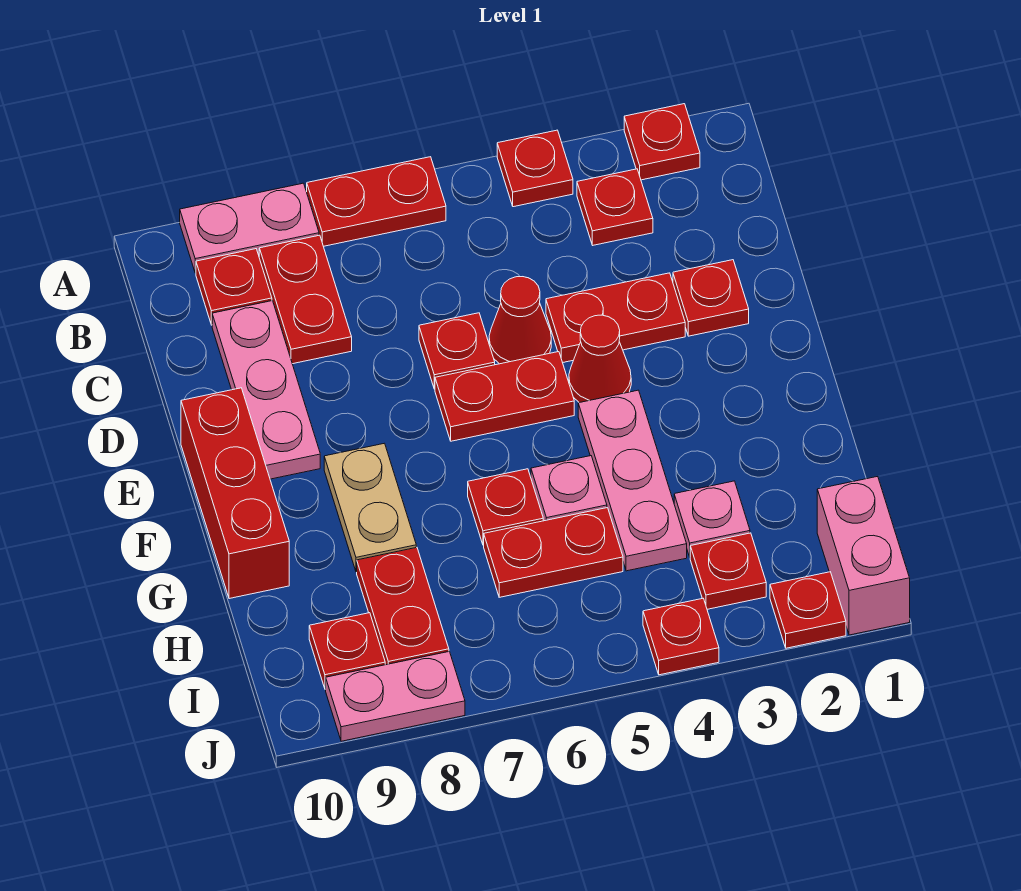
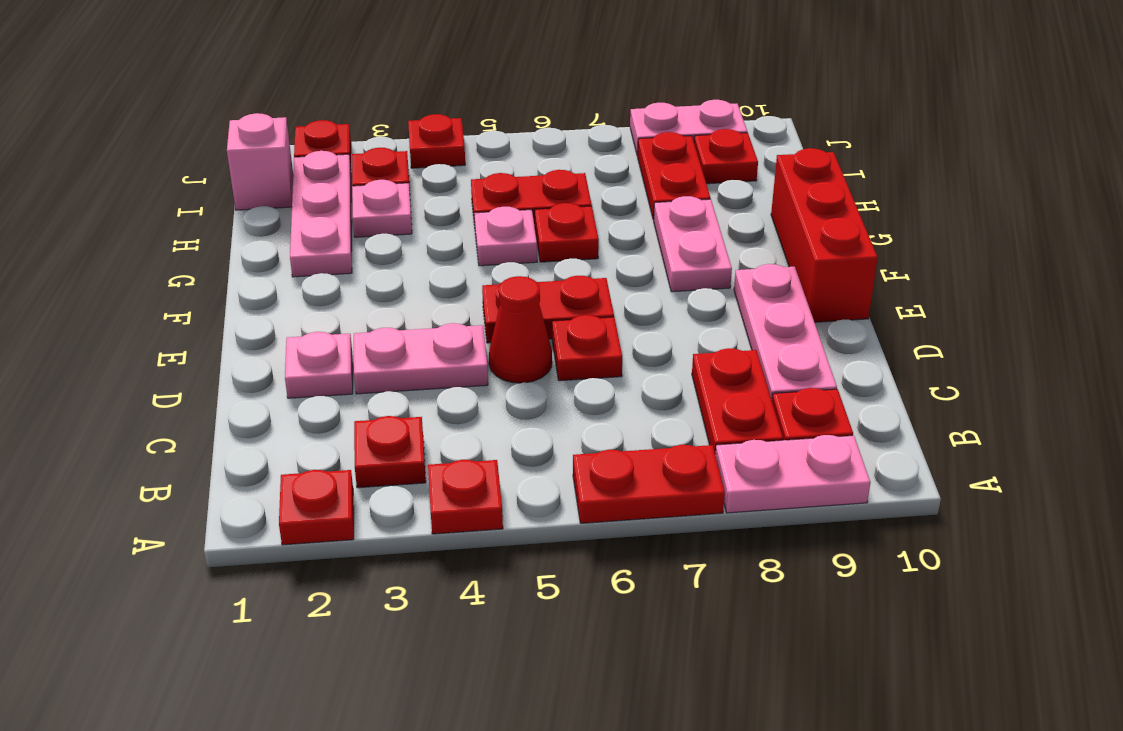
red plate D2 level 1 -> pink plate D2 level 1
red plate D3:D4 level 1 -> pink plate D3:D4 level 1
red cone E4 level 1 -> none
pink plate F4:H4 level 1 -> pink plate G2:I2 level 1
tan plate F8:G8 level 1 -> pink plate F8:G8 level 1
pink brick I1:J1 level 1 -> pink brick I1 level 1

